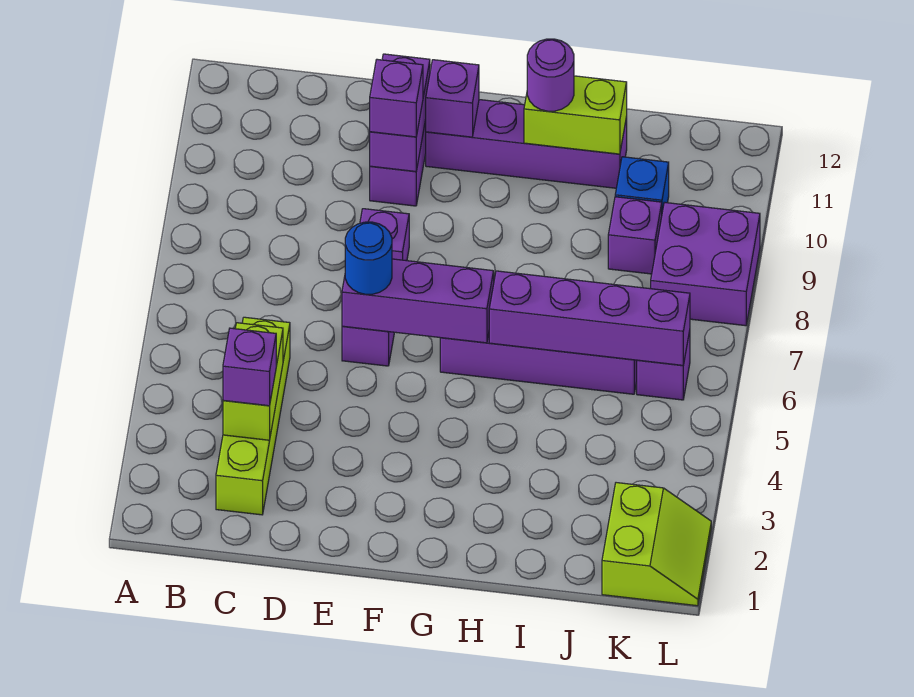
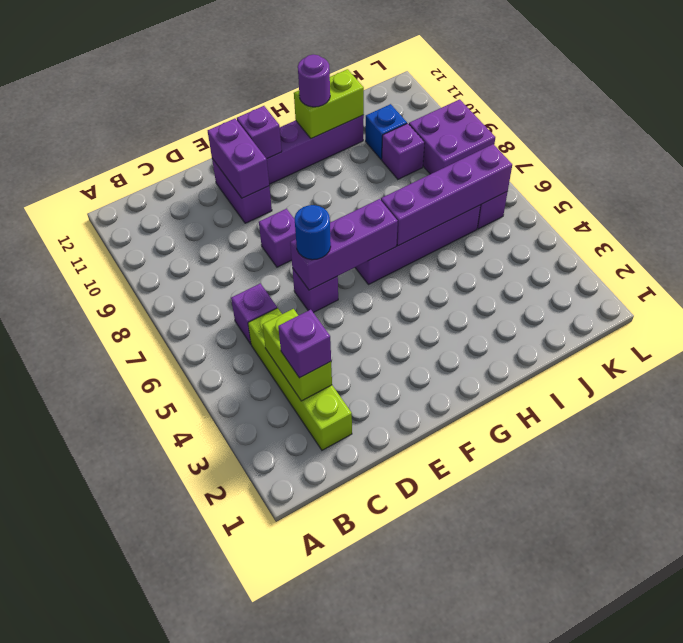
purple brick E10 level 3 -> purple brick C6 level 1
lime slope K1:L2 level 1 top K -> none

